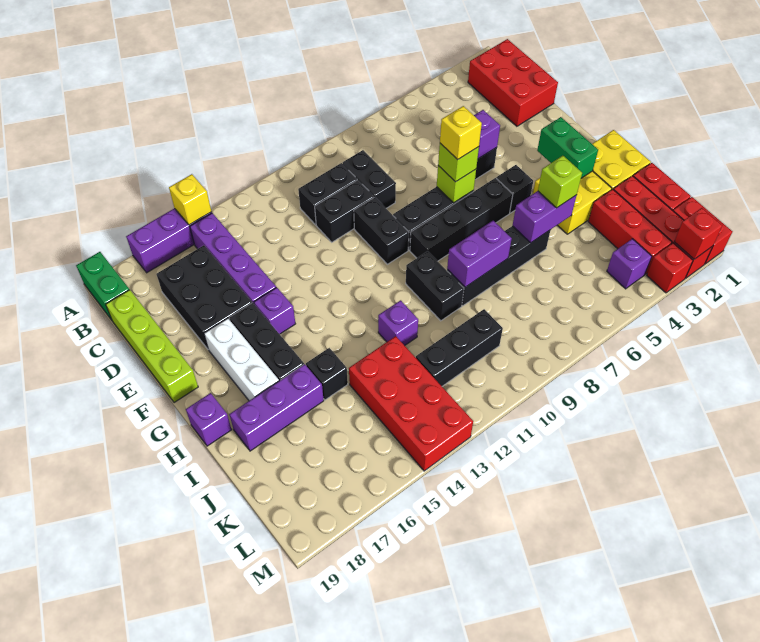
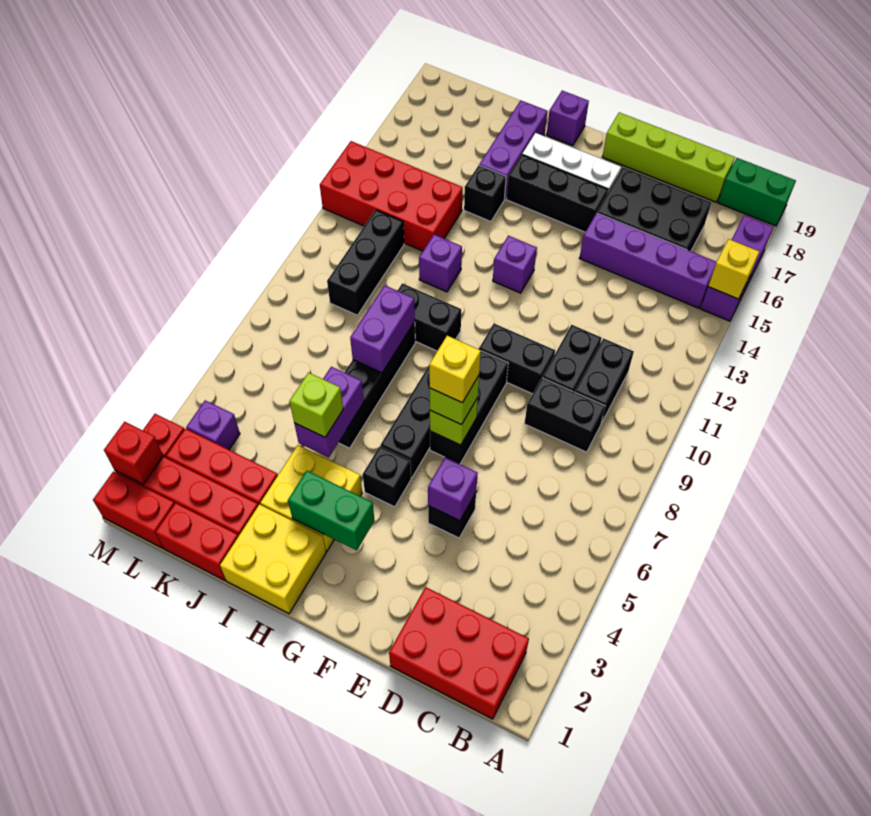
purple brick F15 level 1 -> purple brick G13 level 1

